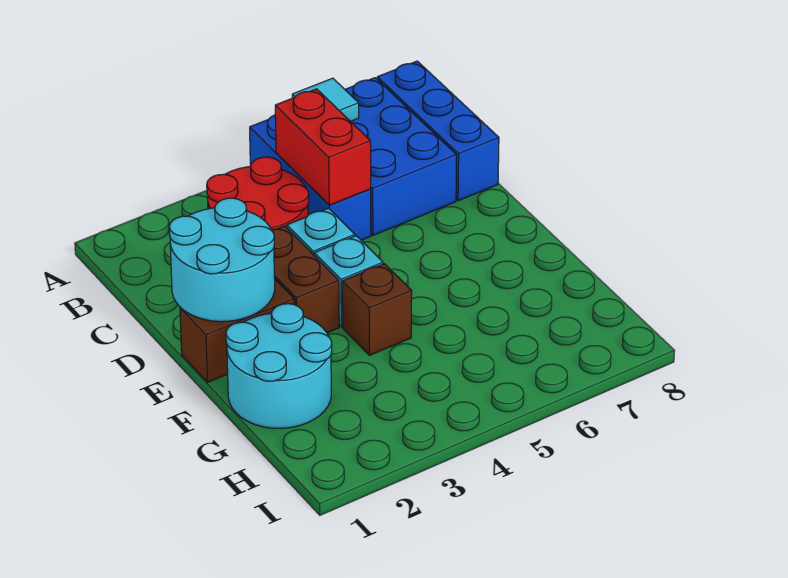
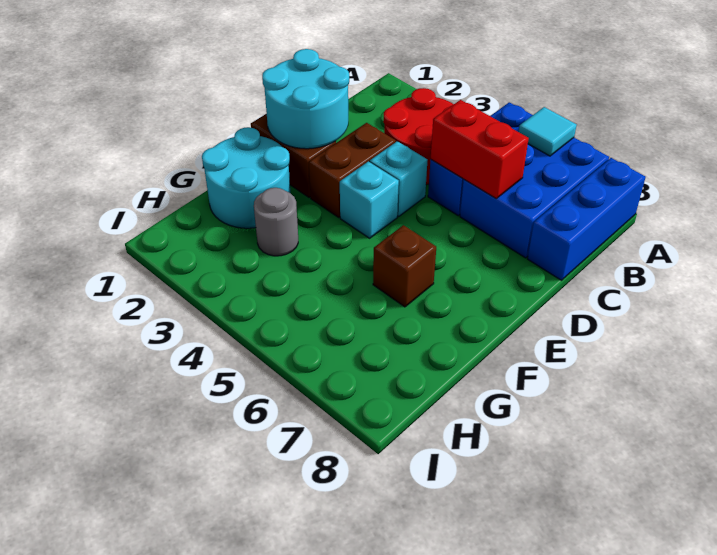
red brick B5:C5 level 2 -> red brick C5:C6 level 2
brown brick F4 level 1 -> brown brick F6 level 1
none -> grey round brick G3 level 1

